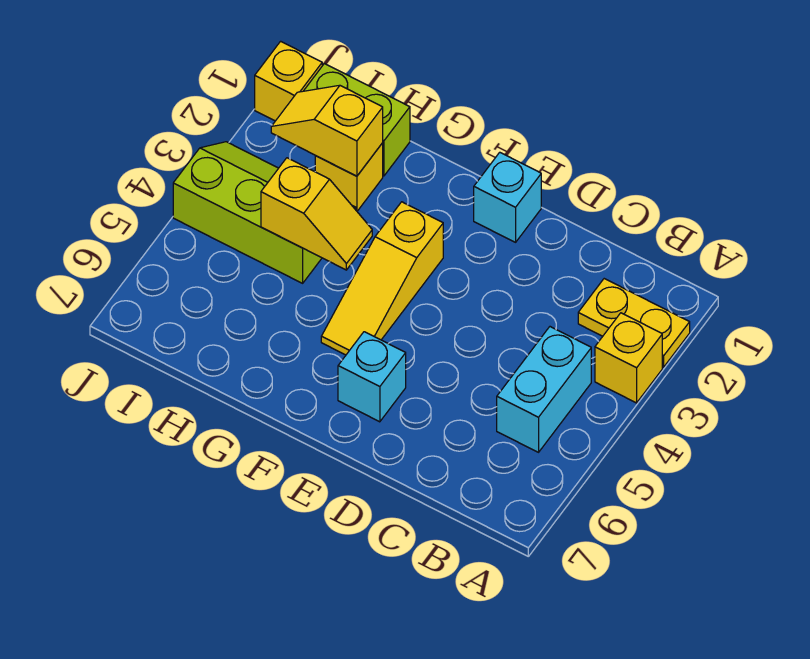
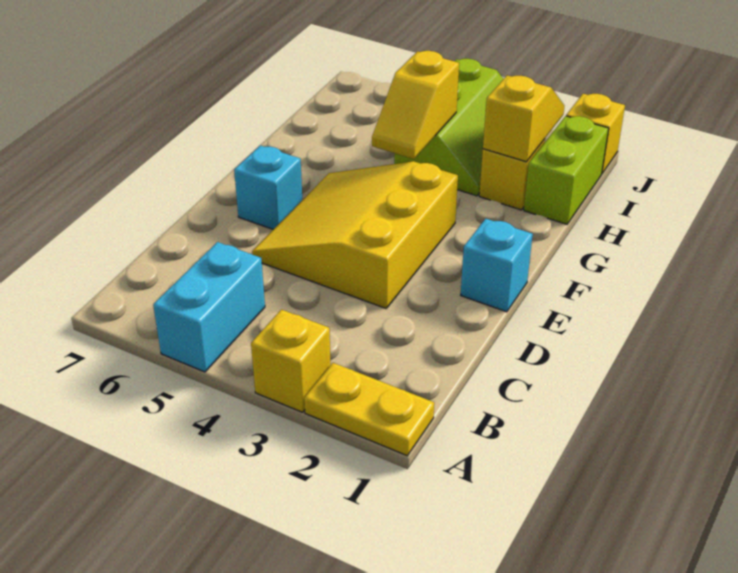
yellow plate A2:B2 level 1 -> yellow plate A1:A2 level 1
cyan brick B4:B5 level 1 -> cyan brick A5:B5 level 1
yellow slope F3:F5 level 1 top 3 -> yellow slope D3:F5 level 1 top 3

